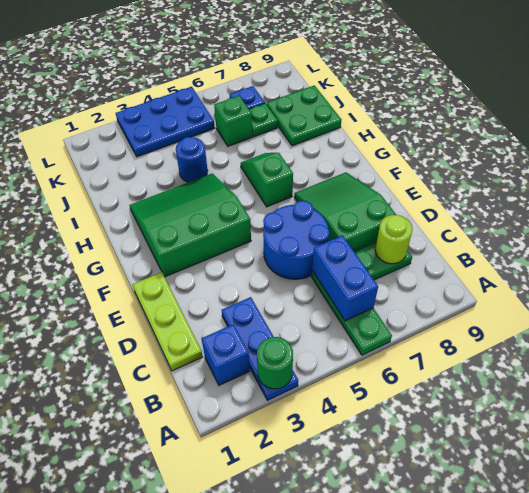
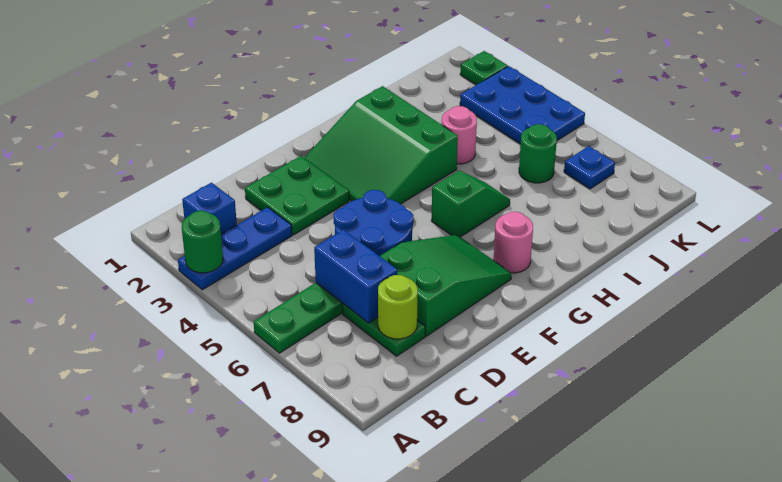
blue brick B6:C6 level 2 -> blue brick C6:C7 level 2
lime plate C1:E1 level 1 -> none
green slope F2:H4 level 1 top F -> green slope F2:H4 level 1 top H
none -> pink round brick G8 level 1
blue round brick I4 level 1 -> pink round brick I4 level 1
green plate I8:J9 level 1 -> green plate D2:E3 level 1
green brick J6 level 1 -> green round brick J6 level 1
green plate J7 level 1 -> green plate L2 level 1

